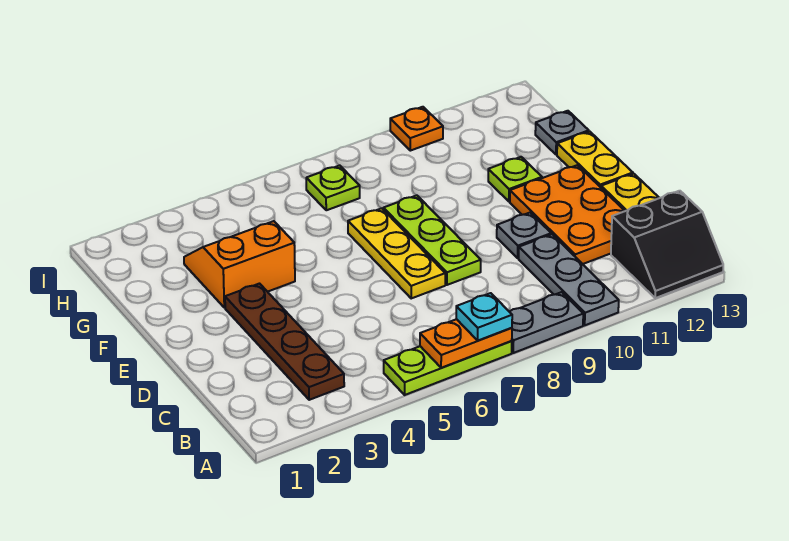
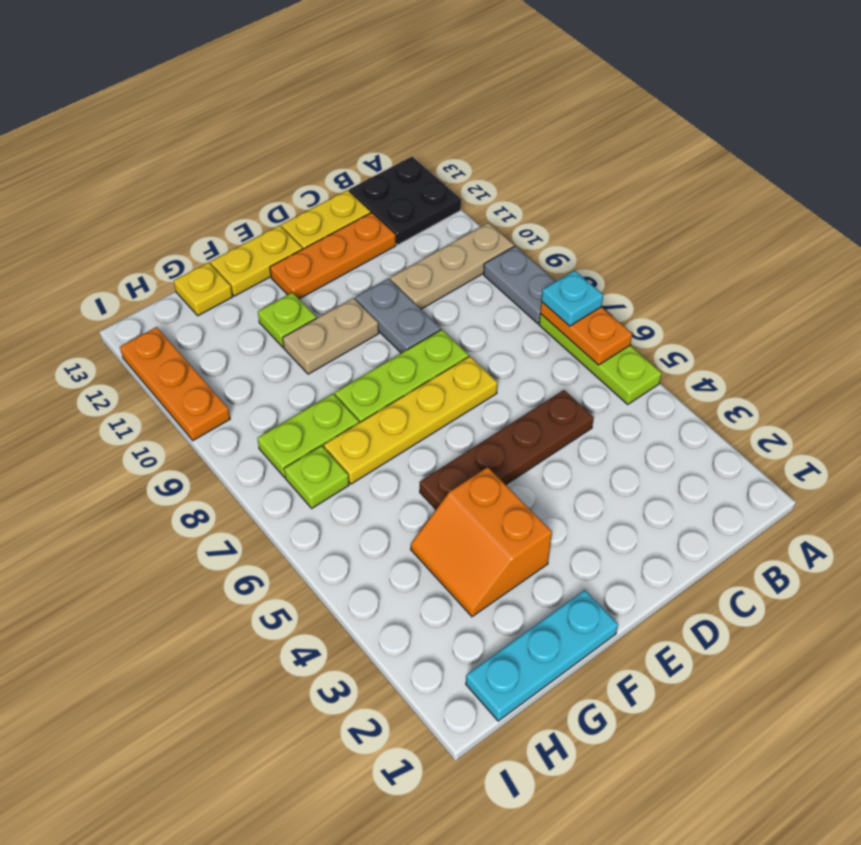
grey plate A10:C10 level 1 -> tan plate A10:C10 level 1
black slope A12:B13 level 1 top B -> black plate A12:B13 level 1
brown plate B3:E3 level 1 -> brown plate C5:F5 level 1
orange plate C11:E12 level 1 -> orange plate C12:E12 level 1
yellow plate D7:F7 level 1 -> yellow plate D7:G7 level 1
grey plate D10 level 1 -> grey plate D9:D10 level 1
none -> tan plate E10:F10 level 1
none -> cyan plate F1:H1 level 1
none -> lime plate G8:H8 level 1
grey plate G13 level 1 -> yellow plate G13 level 1
orange plate I10 level 1 -> orange plate I10:I12 level 1

